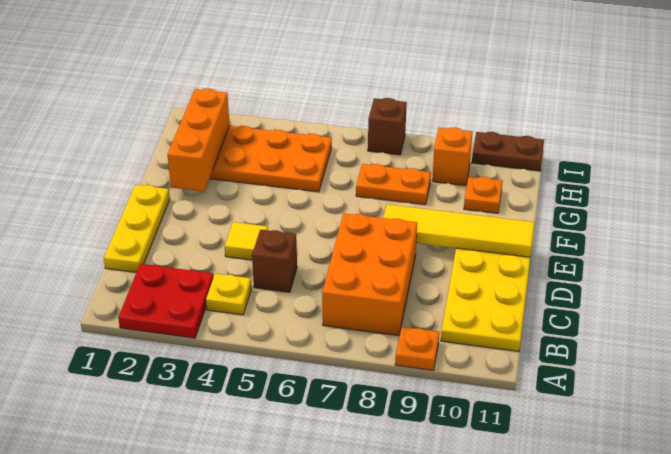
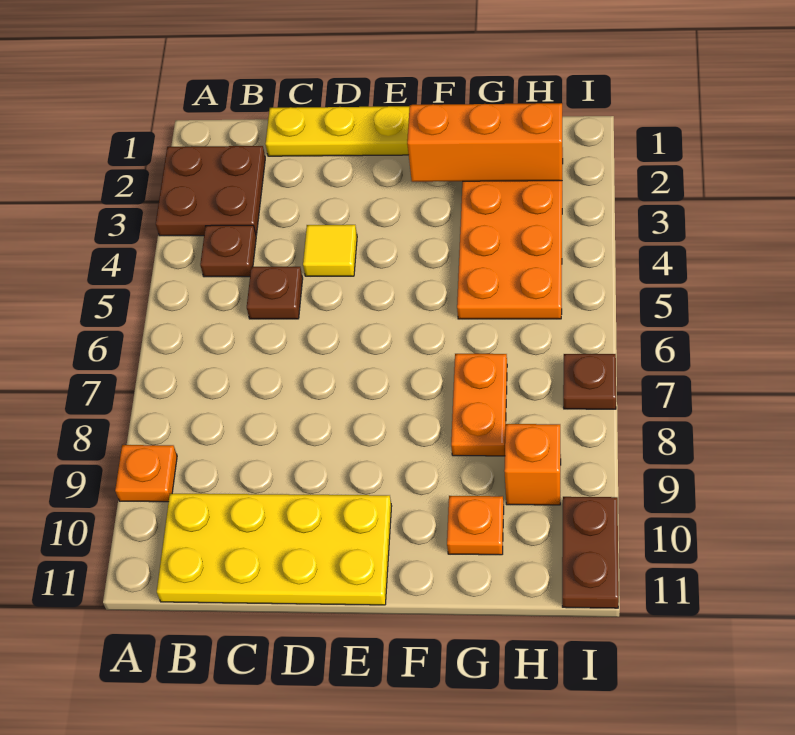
red plate A2:B3 level 1 -> brown plate A2:B3 level 1
yellow plate B4 level 1 -> brown plate B4 level 1
orange brick B7:D8 level 1 -> none
brown brick C5 level 1 -> brown plate C5 level 1
yellow tile E8:E11 level 2 -> none
brown brick I7 level 1 -> brown plate I7 level 1

